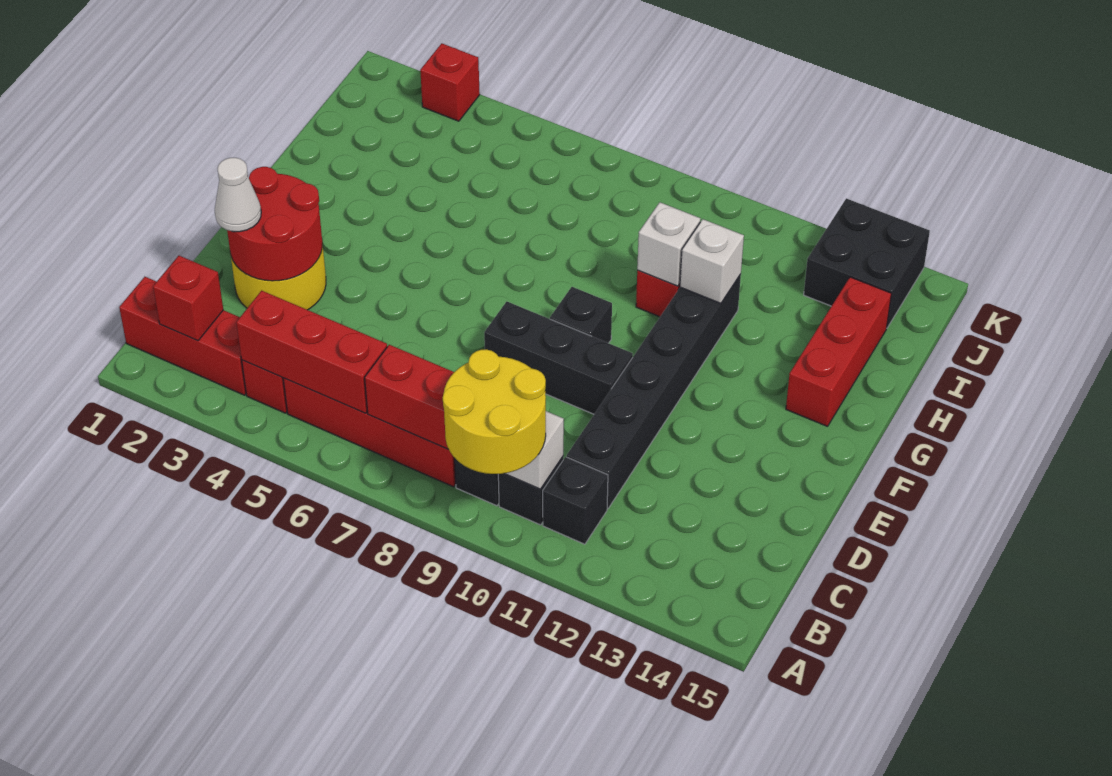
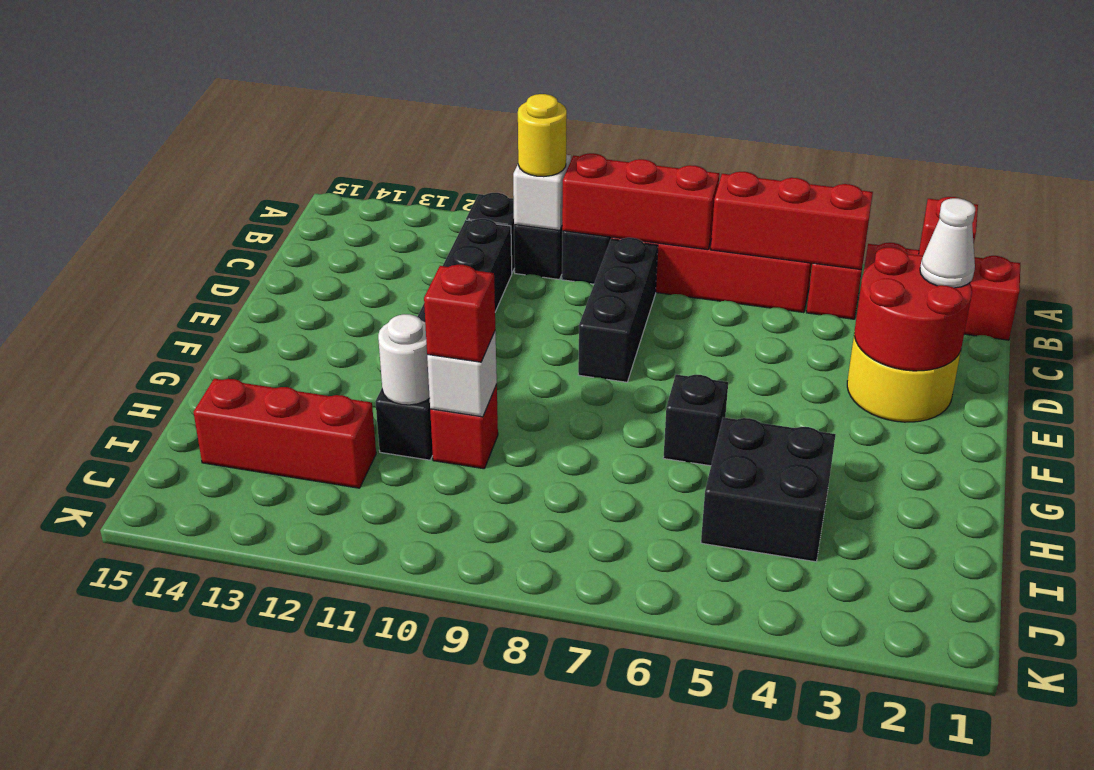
yellow round brick A9:B10 level 3 -> yellow round brick B10 level 3
black brick E8:E10 level 1 -> black brick C8:E8 level 1
black brick F9 level 1 -> black brick G6 level 1
red brick G14:I14 level 1 -> red brick I12:I14 level 1
white brick H11 level 2 -> white round brick H11 level 2
black brick J13:K14 level 1 -> black brick H4:I5 level 1
red brick K3 level 1 -> red brick H10 level 3

